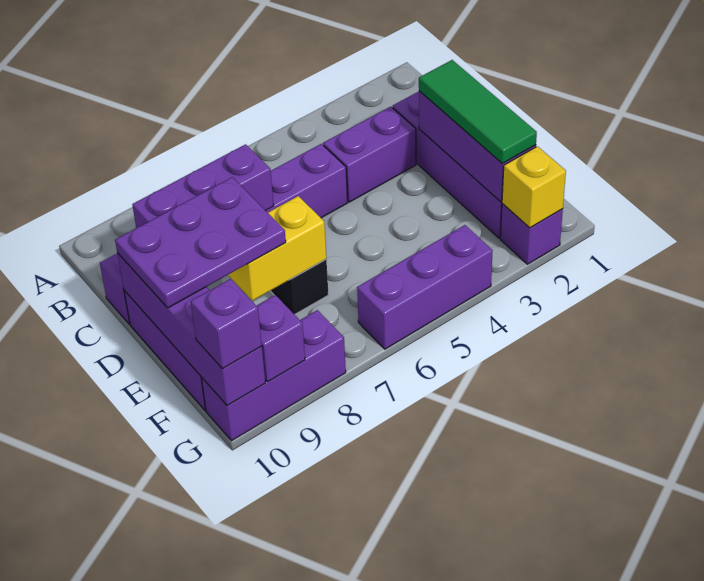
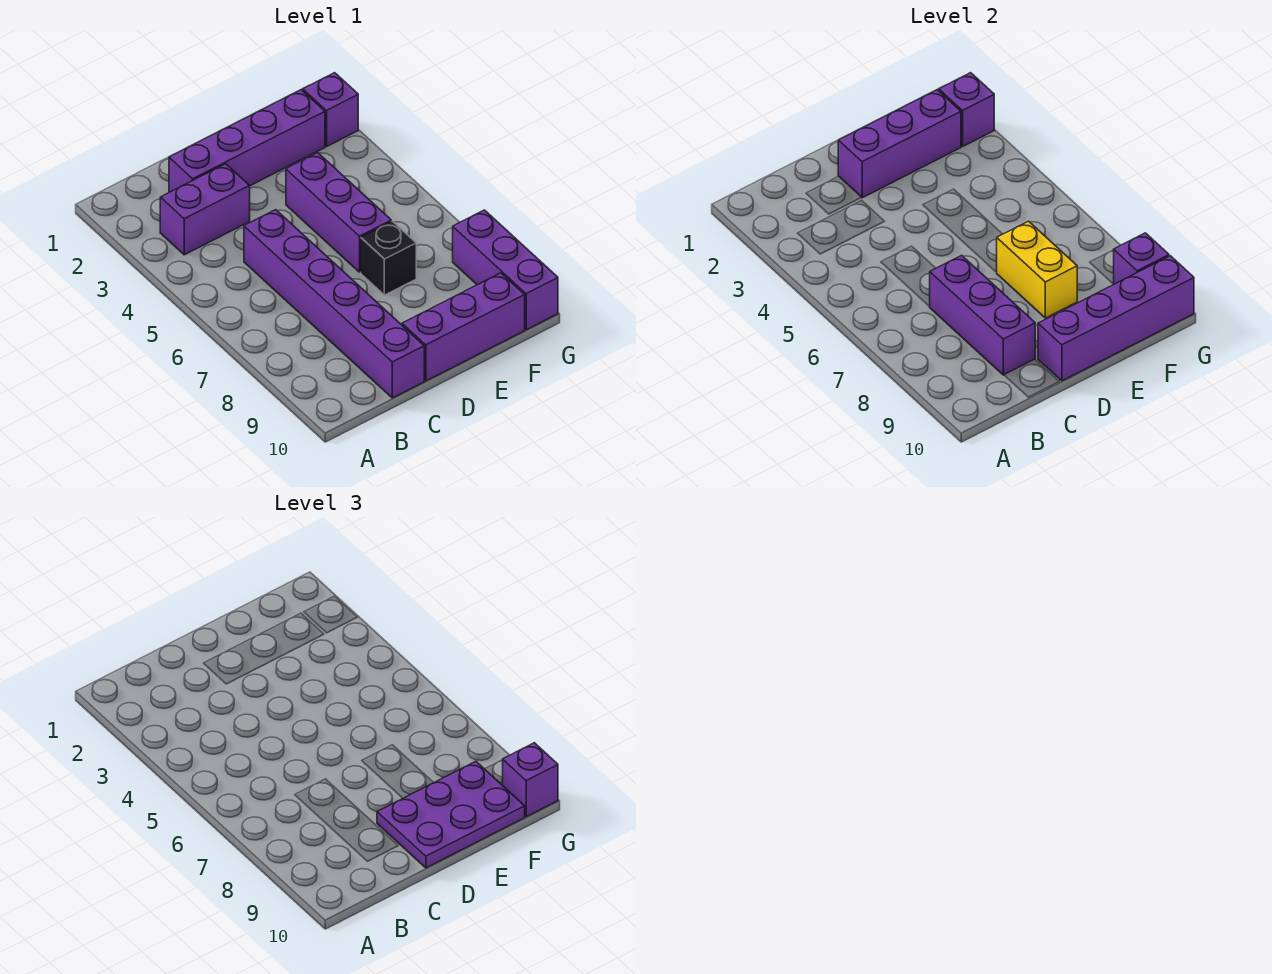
purple brick C3:C4 level 1 -> purple brick B3:C3 level 1
green tile D2:F2 level 3 -> none
purple plate D8:E10 level 3 -> purple plate D9:F10 level 3
yellow brick G2 level 2 -> purple brick G2 level 2
purple brick G4:G6 level 1 -> purple brick E4:E6 level 1

